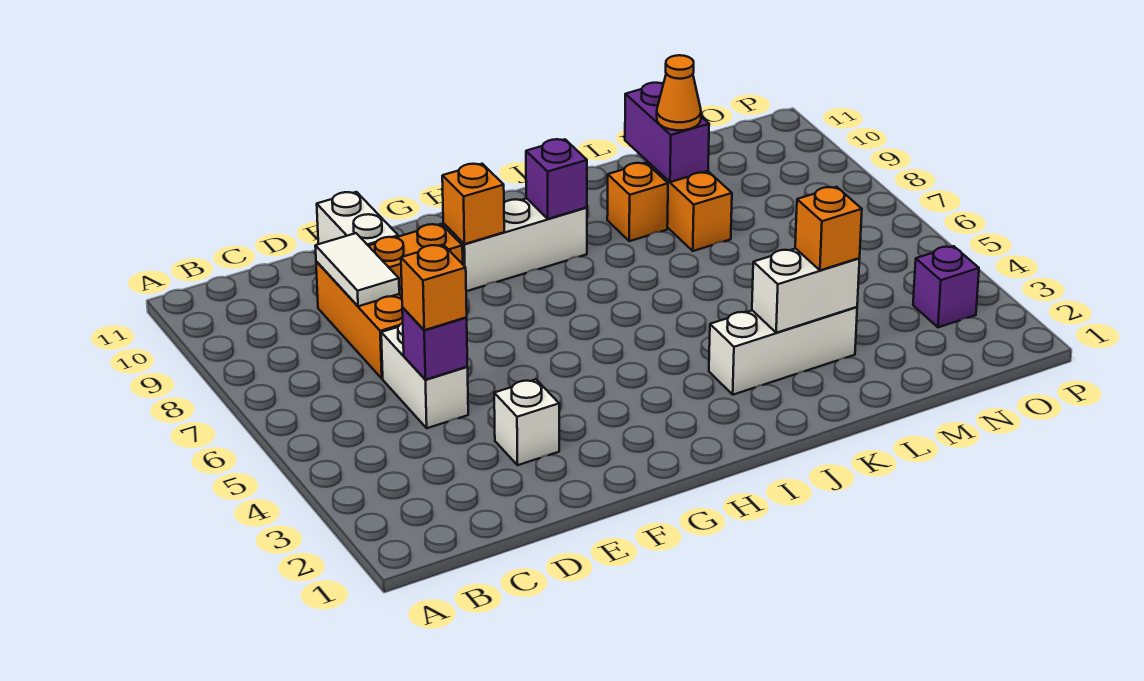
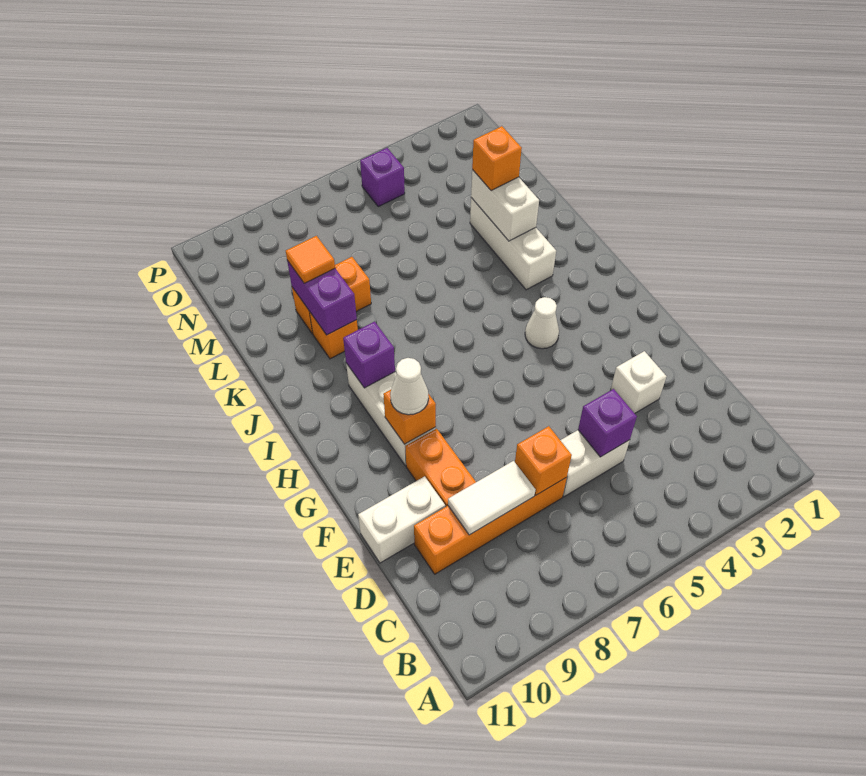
orange brick D5 level 3 -> orange brick D7 level 2
orange brick D7:D9 level 1 -> orange brick D7:D10 level 1
none -> white cone G9 level 3
none -> white cone H4 level 1
purple brick L9:L10 level 2 -> purple brick K9:L9 level 2
orange cone L9 level 3 -> orange tile L9 level 3
purple brick O3 level 1 -> purple brick O5 level 1

